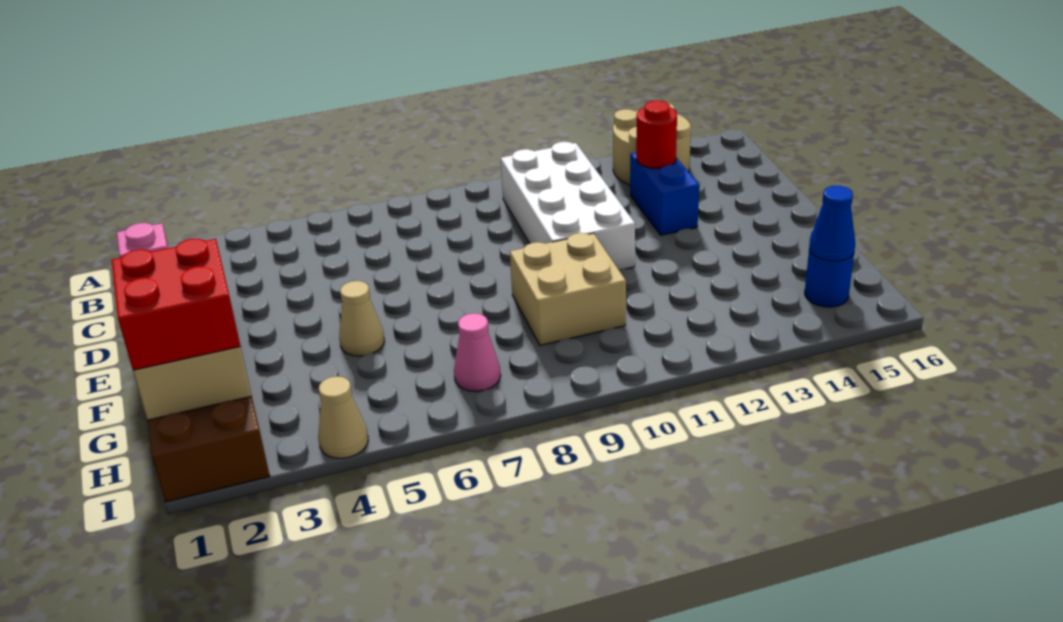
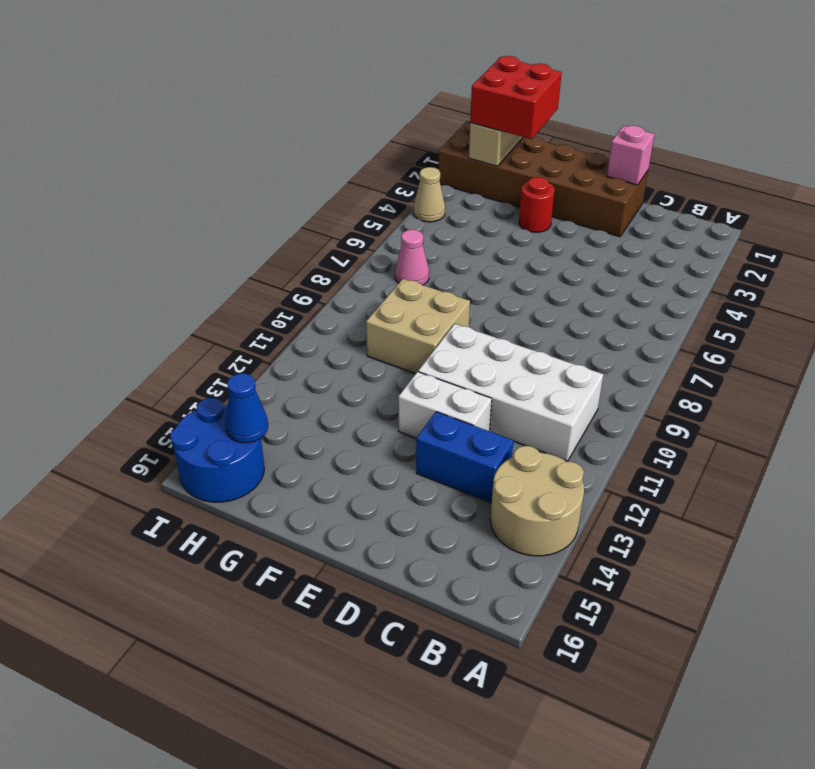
red round brick C13 level 2 -> red round brick F3 level 1
none -> white brick D12:E12 level 1
tan cone F5 level 1 -> none
blue round brick H15 level 1 -> blue round brick H15:I16 level 1

